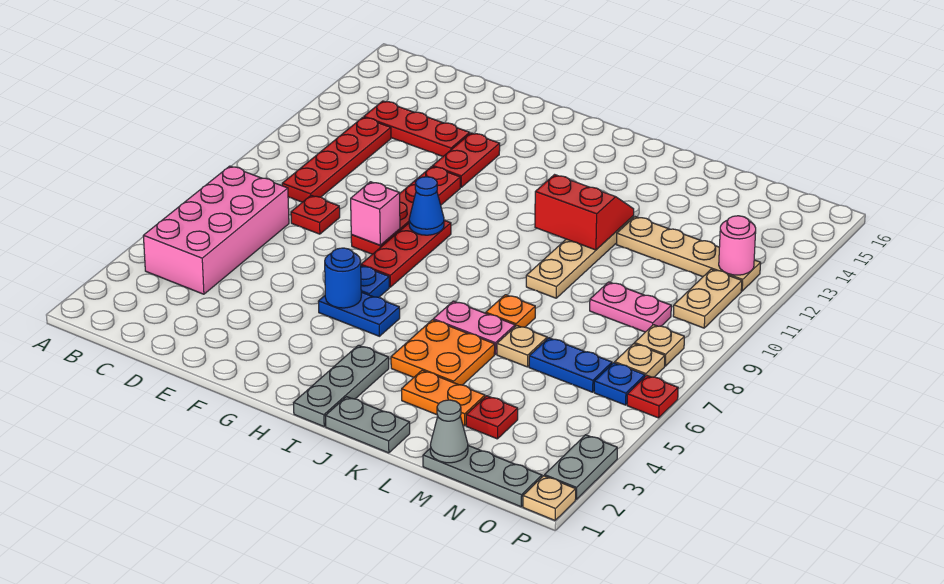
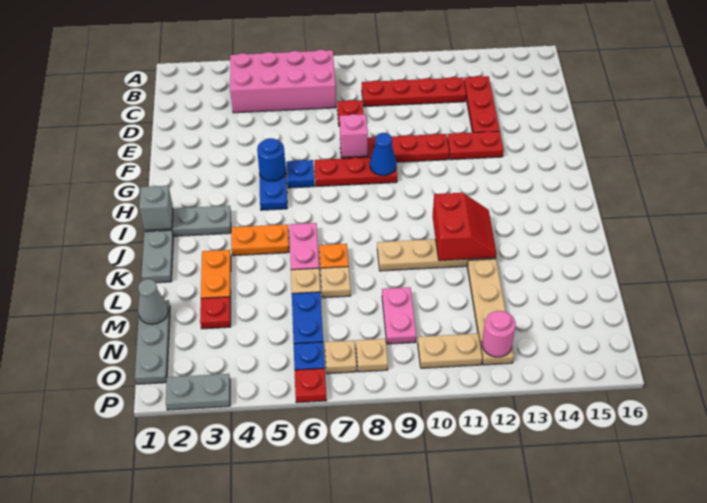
none -> grey brick I1 level 2
orange plate J4:K5 level 1 -> orange plate J4:J5 level 1
tan plate P1 level 1 -> tan plate L7 level 1

